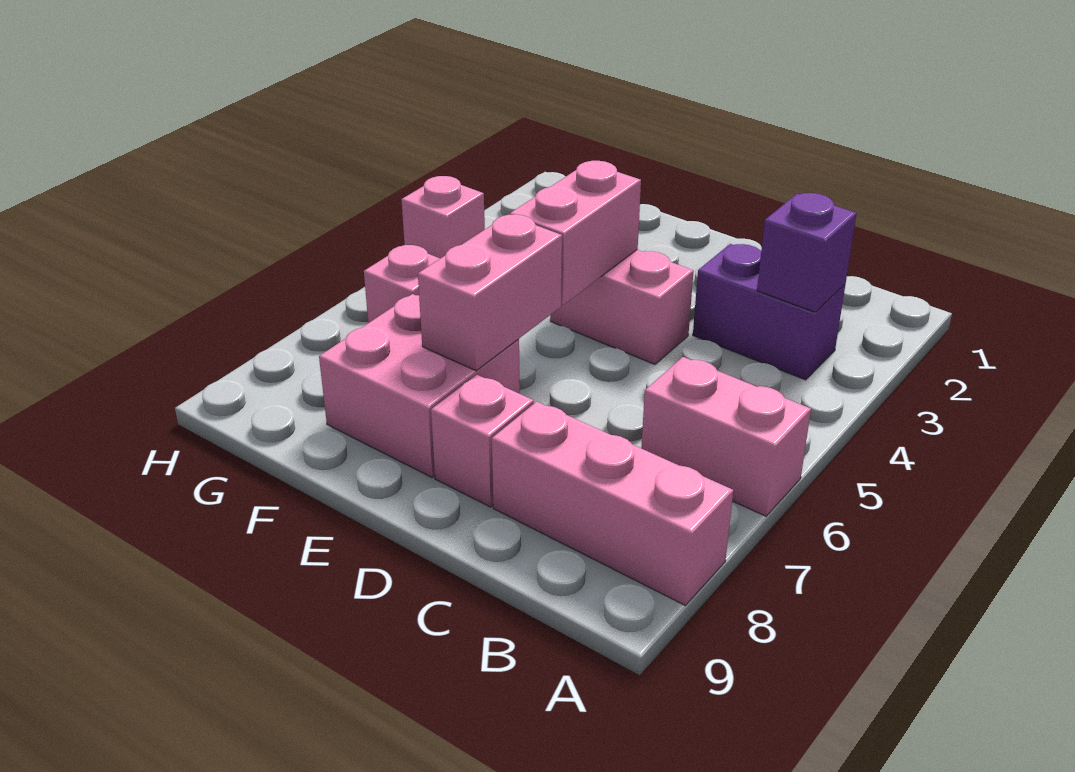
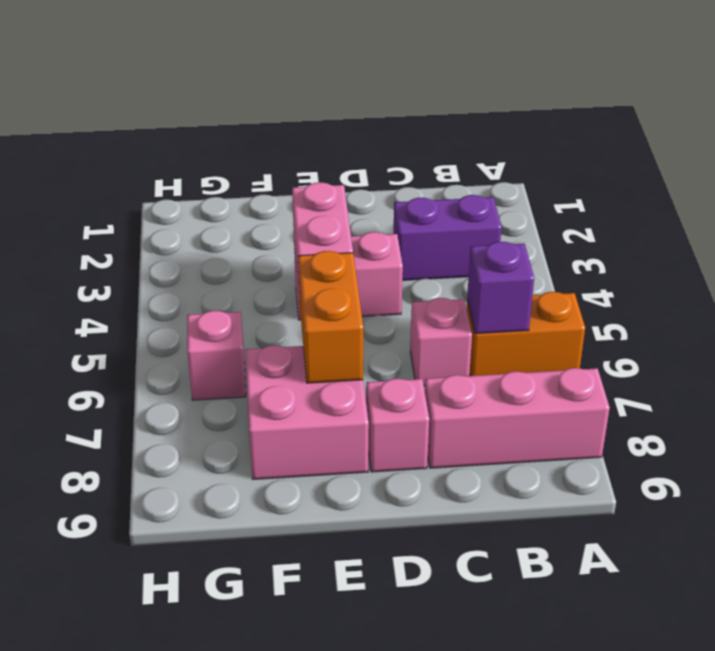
pink brick A6:B6 level 1 -> orange brick A6:B6 level 1
purple brick B3 level 2 -> purple brick B6 level 2
pink brick E6:E7 level 2 -> orange brick E6:E7 level 2
pink brick H4 level 1 -> pink brick C6 level 1

